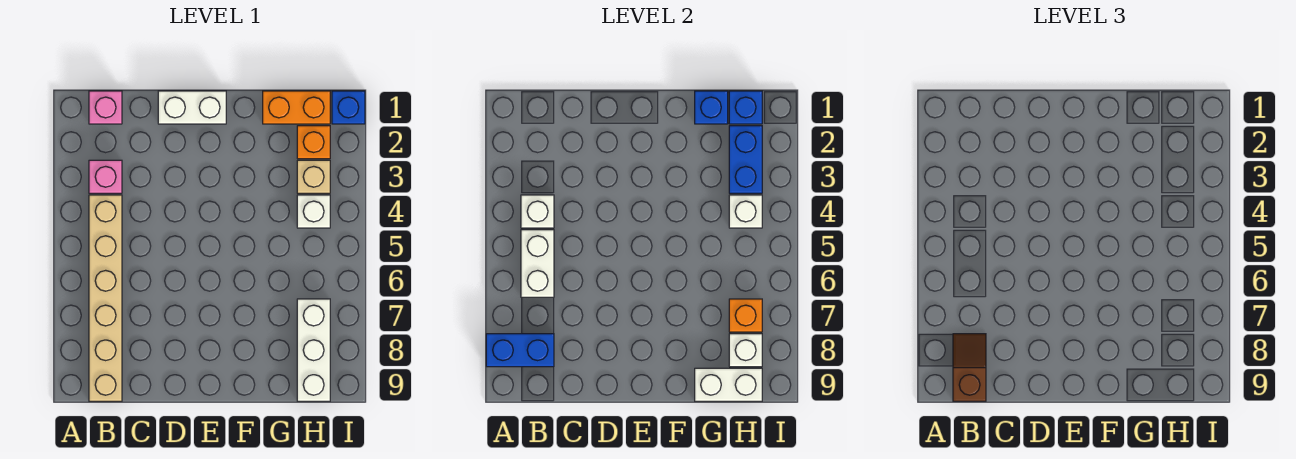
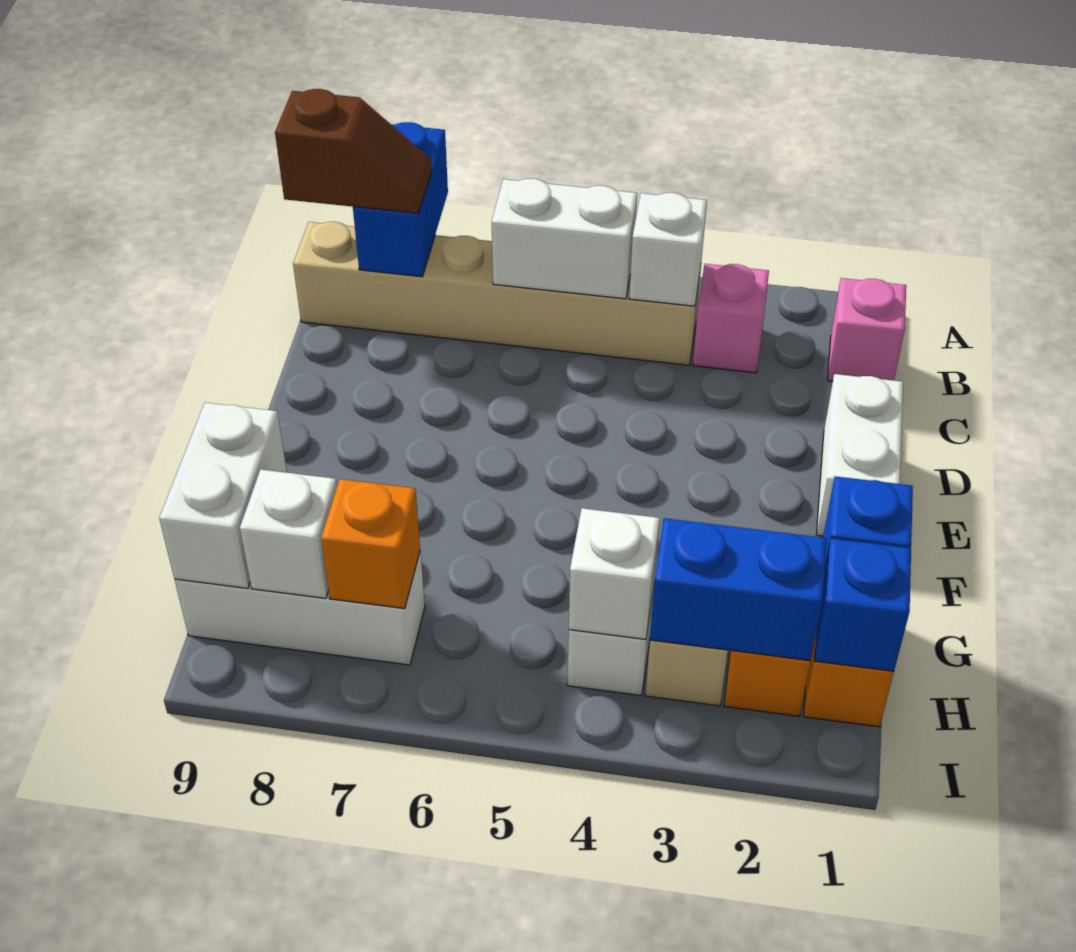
blue brick I1 level 1 -> none

